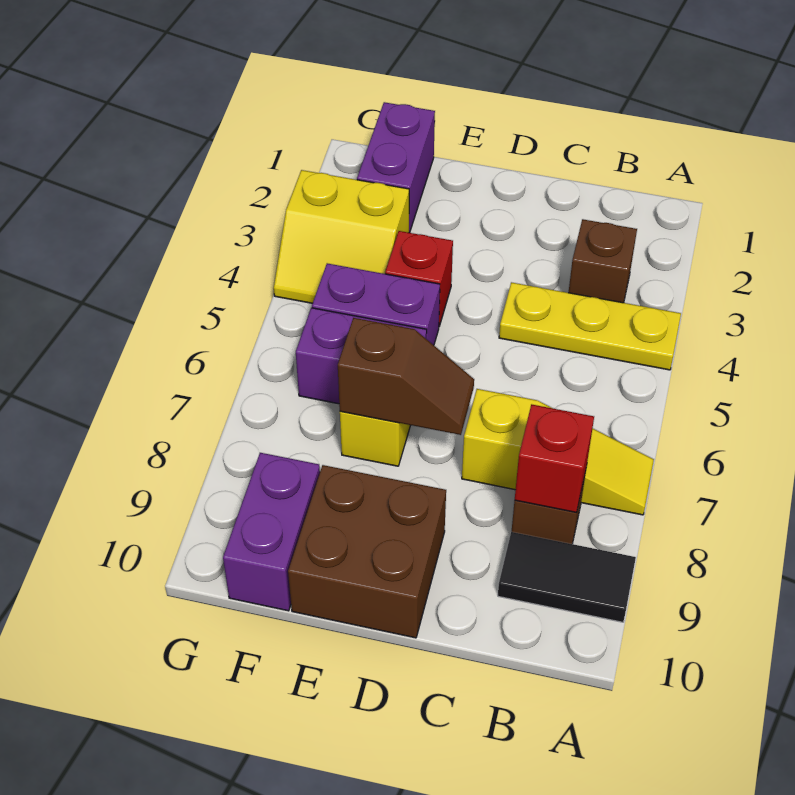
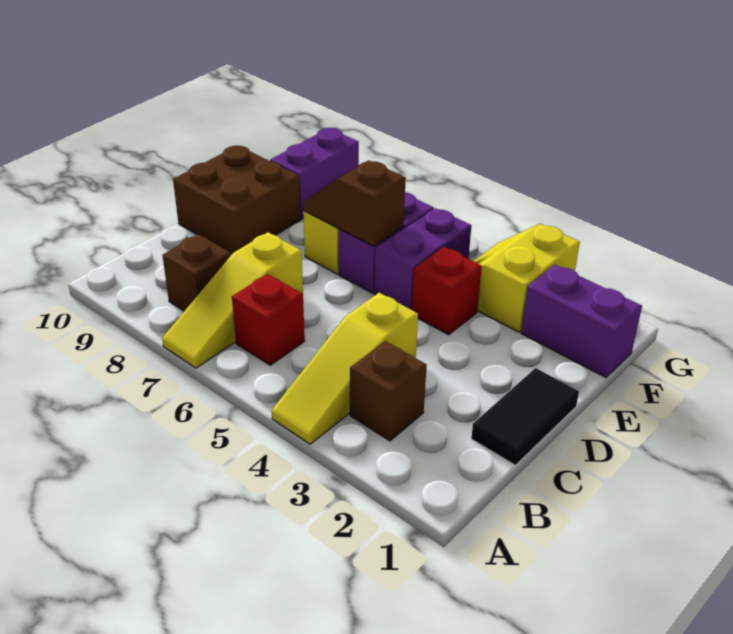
yellow plate A4:C4 level 1 -> yellow slope A4:C4 level 1 top C
black tile A9:B9 level 1 -> black tile C1:D1 level 1
red brick B8 level 2 -> red brick B6 level 1
brown slope D7:E7 level 2 top E -> brown slope E6:E7 level 2 top 6
purple brick F9:F10 level 1 -> purple brick F9:G9 level 1

